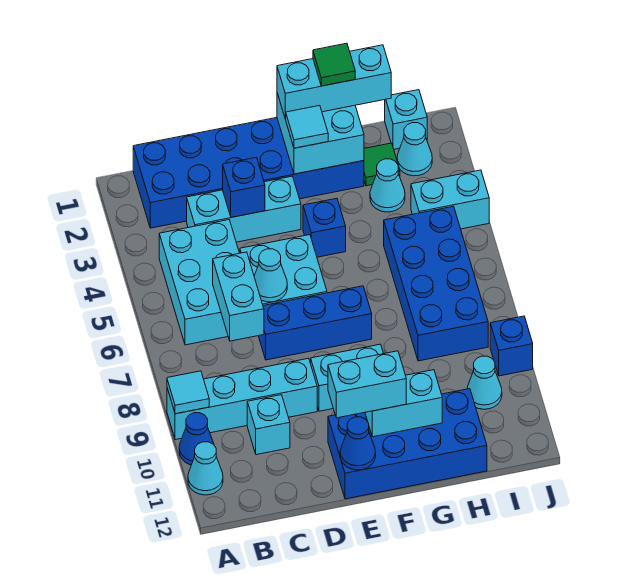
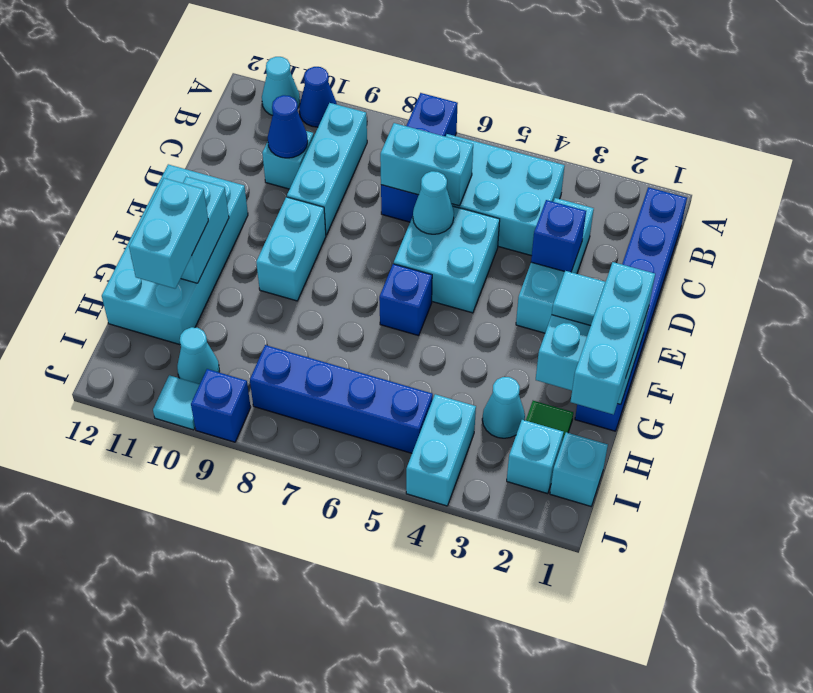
cyan brick A9:D9 level 1 -> cyan brick B9:D9 level 1
cyan tile A9 level 2 -> cyan tile J10 level 1
blue brick B1:G2 level 1 -> blue brick B1:G1 level 1
blue brick D7:F7 level 1 -> blue brick A7:C7 level 1
blue brick E11:H12 level 1 -> cyan brick E11:H12 level 1
cyan brick E11:F11 level 3 -> cyan brick G11:H11 level 3
blue cone E12 level 2 -> blue cone C10 level 2
blue brick F4 level 1 -> blue brick F6 level 1
green tile G1 level 4 -> none
blue brick H5:I8 level 1 -> blue brick I5:I8 level 1
cyan cone I2 level 1 -> cyan brick I2 level 1

